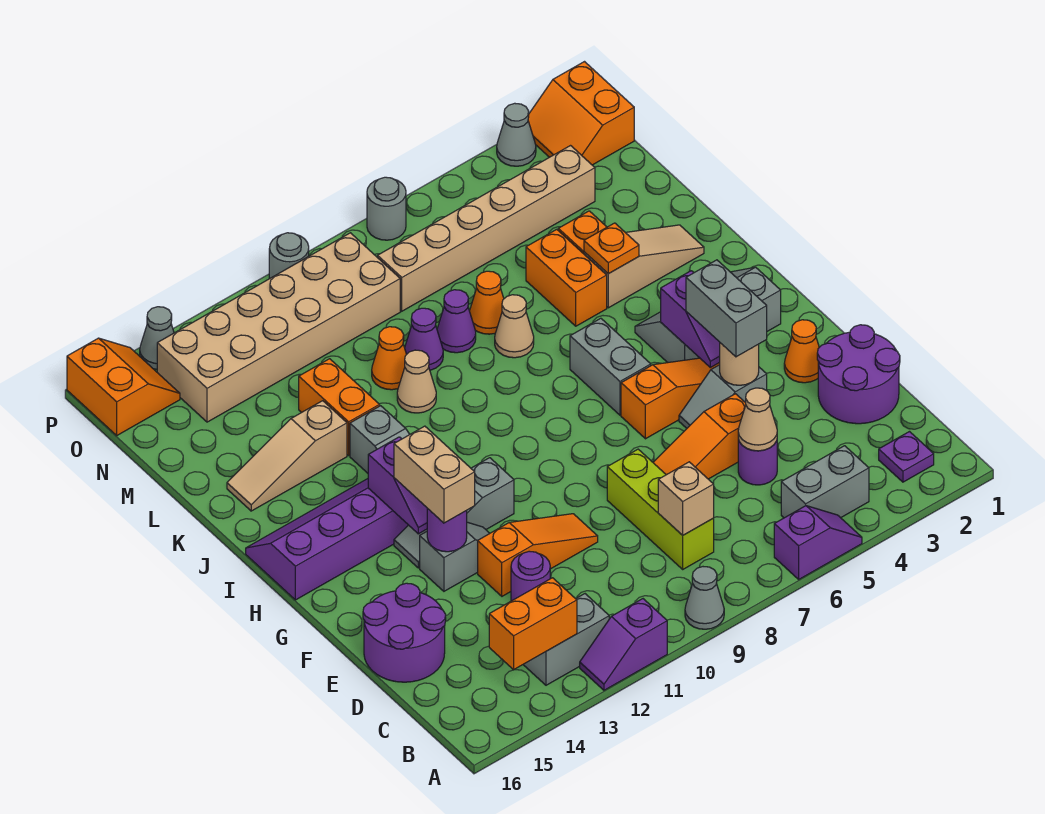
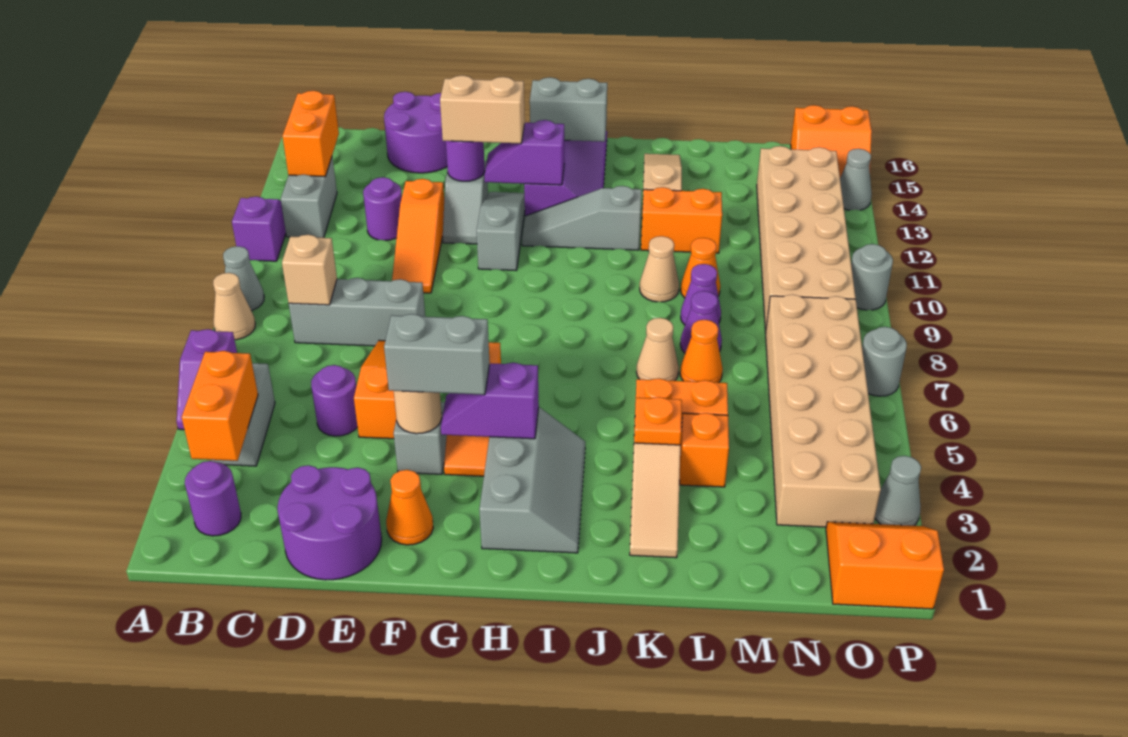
purple plate B2 level 1 -> purple round brick B2 level 1
none -> orange brick B3:B4 level 2
lime brick C8:E8 level 1 -> grey brick C8:E8 level 1
tan cone D5 level 2 -> tan cone A8 level 1
grey brick H6:I6 level 1 -> grey brick H15:I15 level 2
tan brick N3:N8 level 1 -> tan brick N3:O8 level 1

